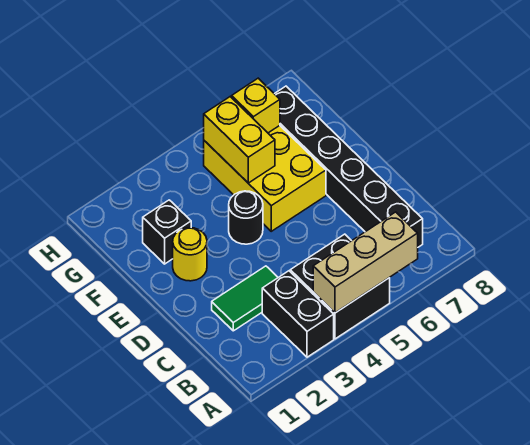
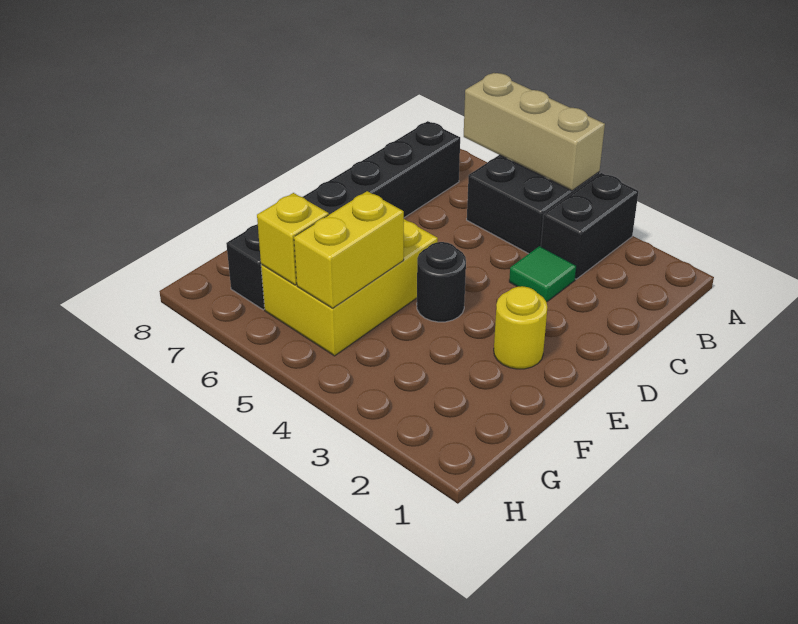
green tile C2:C3 level 1 -> green tile C3 level 1
black brick F2 level 1 -> none

